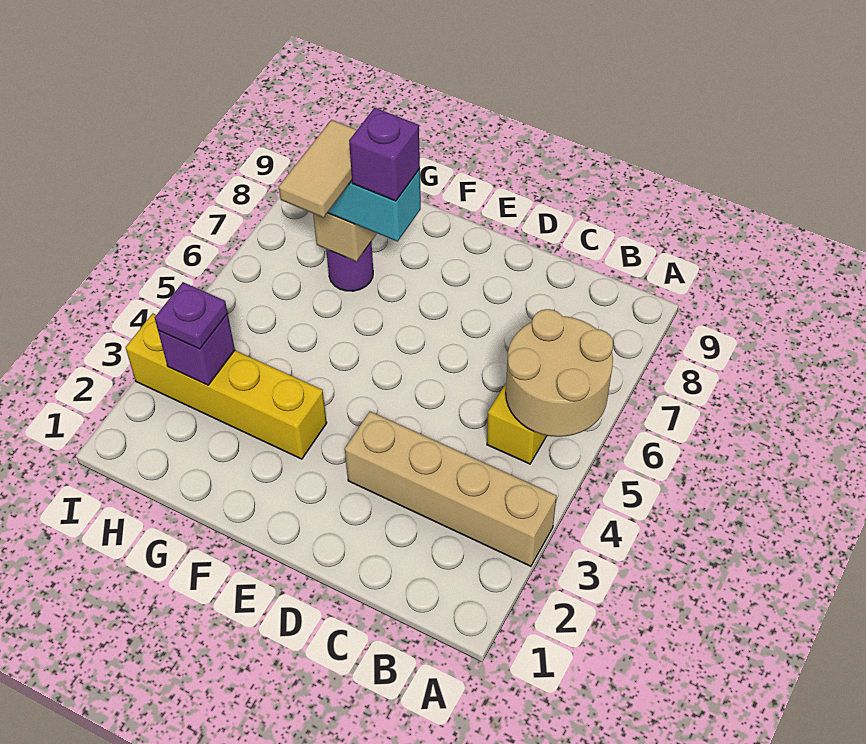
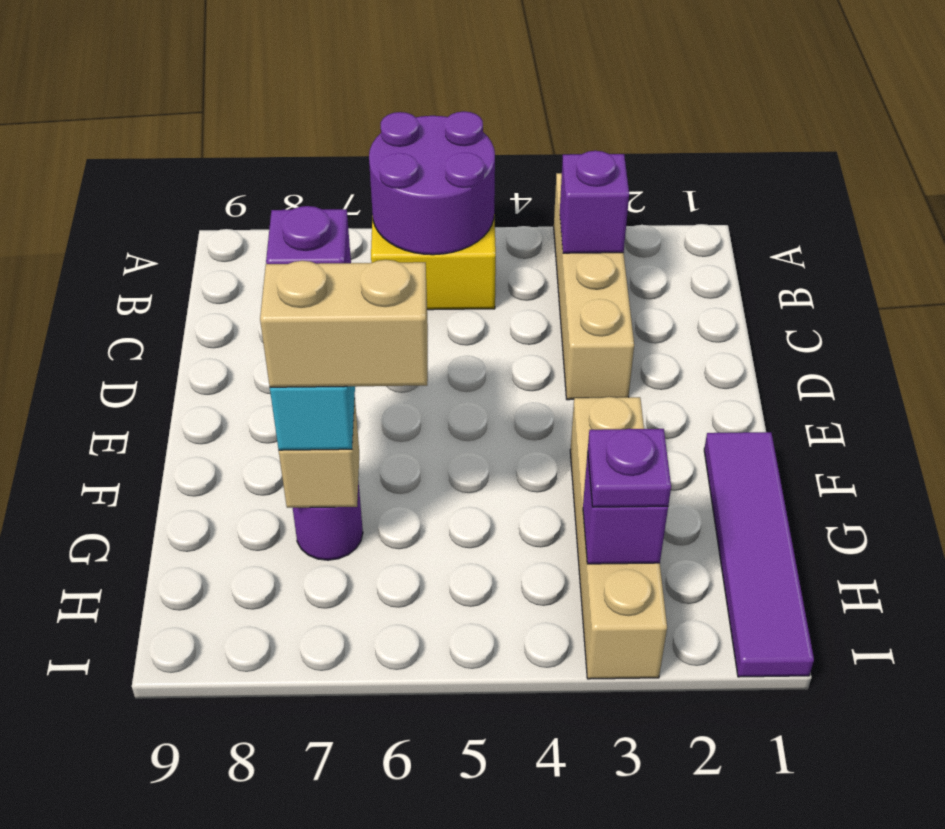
tan round brick A5:B6 level 2 -> purple round brick A5:B6 level 2
none -> purple brick B3 level 2
none -> purple tile F1:I1 level 1
yellow brick F3:I3 level 1 -> tan brick F3:I3 level 1
tan tile G6:G7 level 4 -> tan brick G6:G7 level 4

